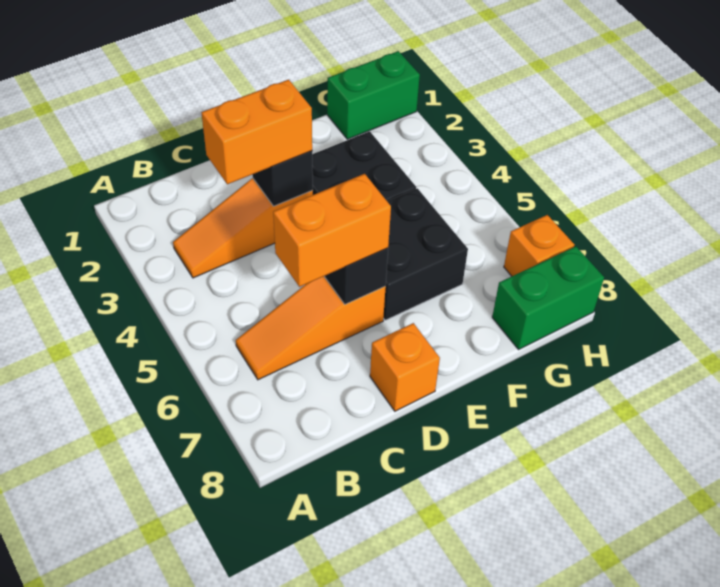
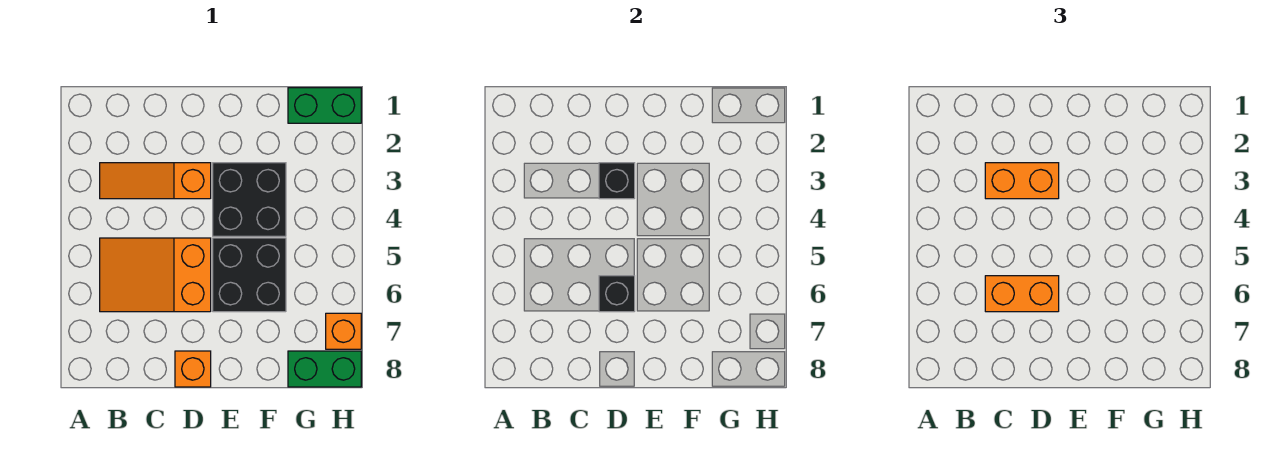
orange slope B6:D6 level 1 top D -> orange slope B5:D6 level 1 top D

